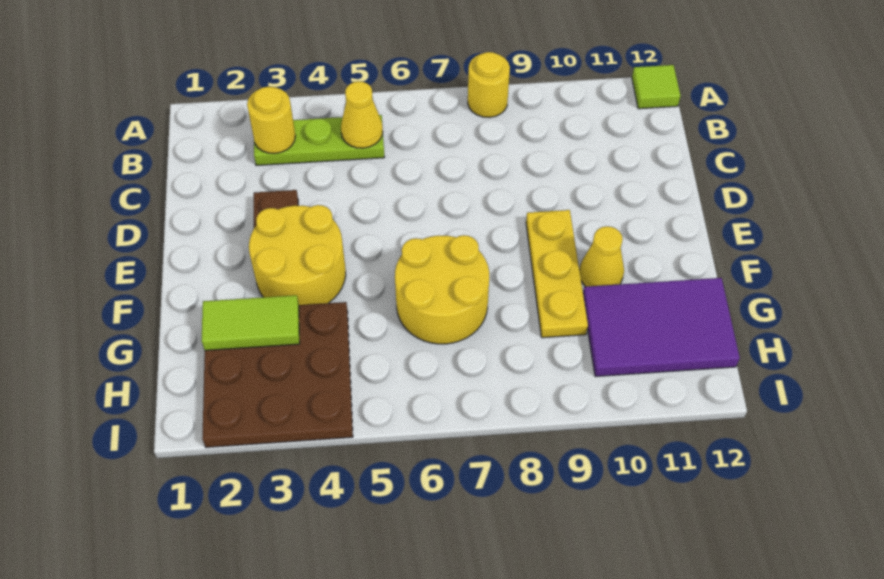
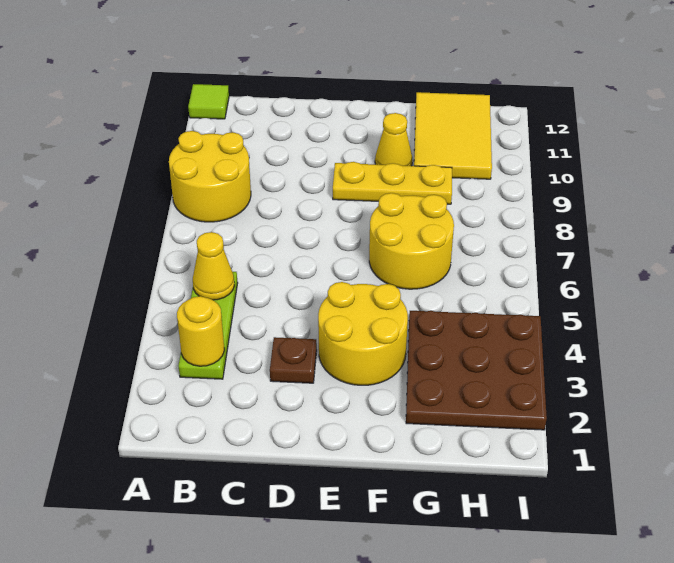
yellow round brick A8 level 1 -> yellow round brick A8:B9 level 1
lime tile G2:G3 level 2 -> none
purple tile G10:H12 level 1 -> yellow tile G10:H12 level 1

